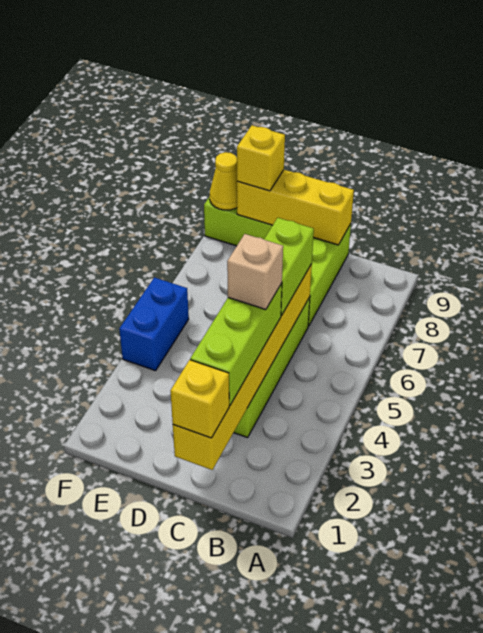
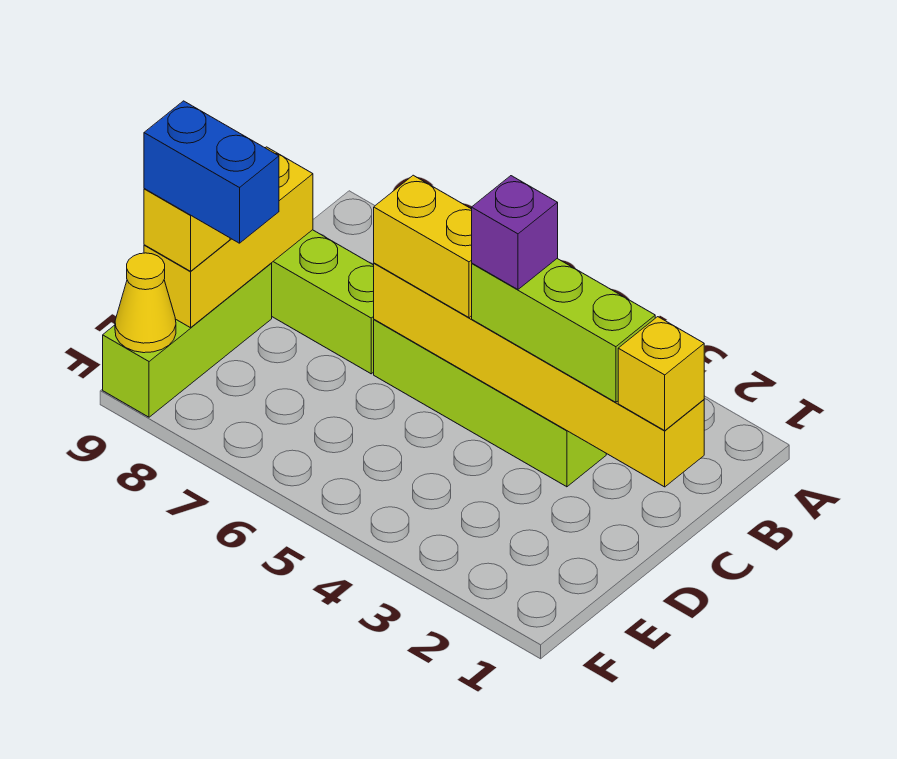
tan brick C4 level 4 -> purple brick C4 level 4
lime brick C5:C6 level 3 -> yellow brick C5:C6 level 3
blue brick F4:F5 level 1 -> blue brick E8:E9 level 4

